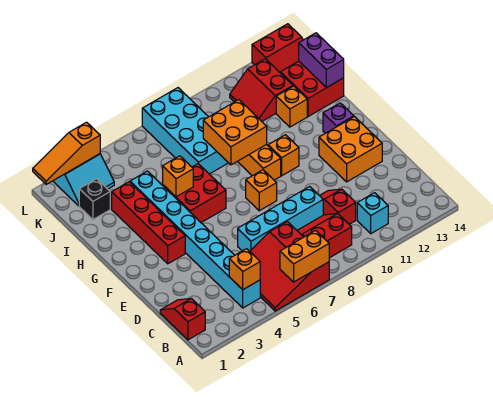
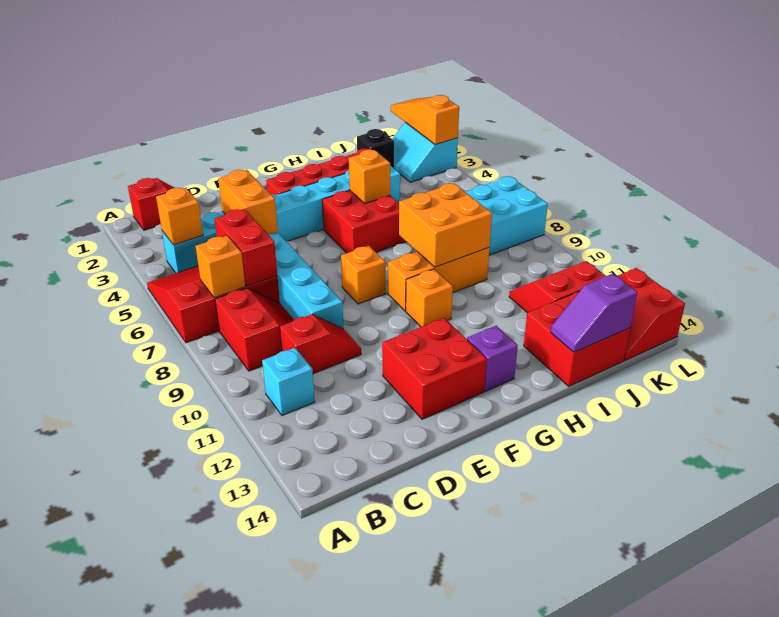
orange brick A6:A7 level 2 -> orange brick D4:D5 level 2
none -> red brick C6:C7 level 2
orange brick E12:F13 level 1 -> red brick E12:F13 level 1
orange brick I12 level 1 -> orange brick B7 level 2
purple brick I14:J14 level 2 -> purple slope I14:J14 level 2 top J

